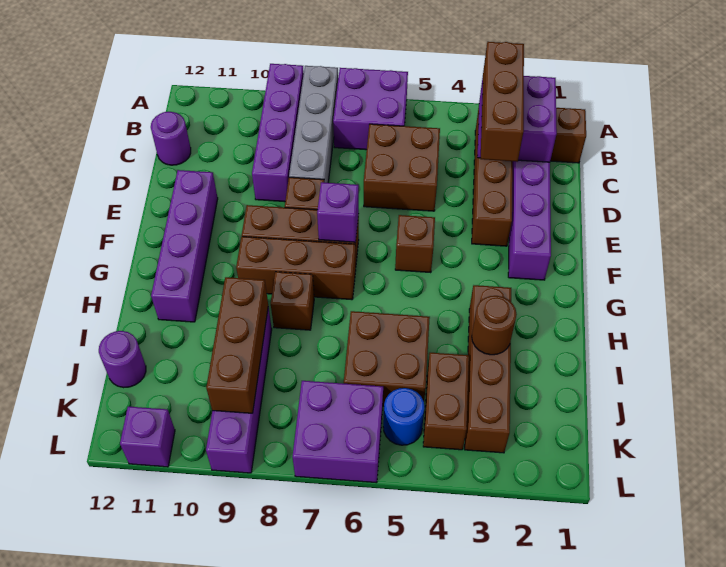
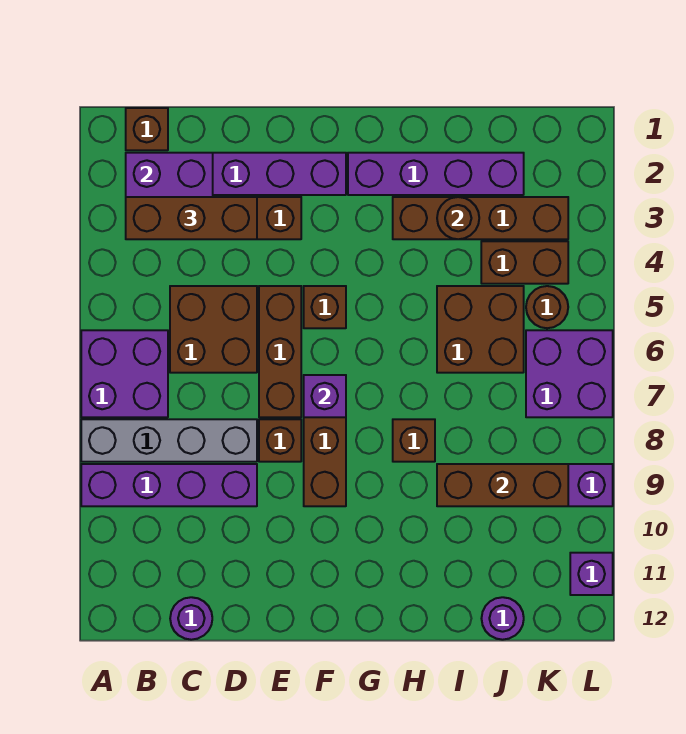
purple brick E11:H11 level 1 -> purple brick G2:J2 level 1
brown brick G7:G9 level 1 -> brown brick E5:E7 level 1
blue round brick K5 level 1 -> brown round brick K5 level 1

